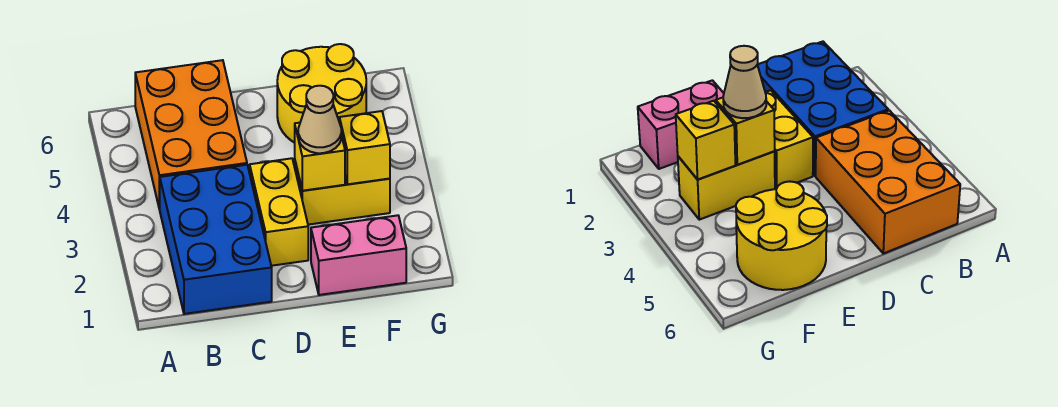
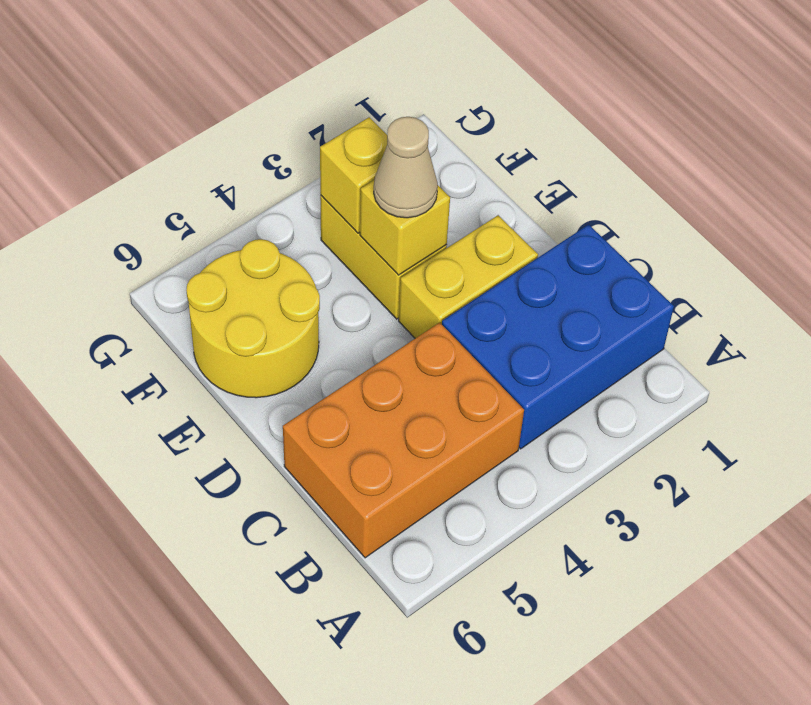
pink brick E1:F1 level 1 -> none

